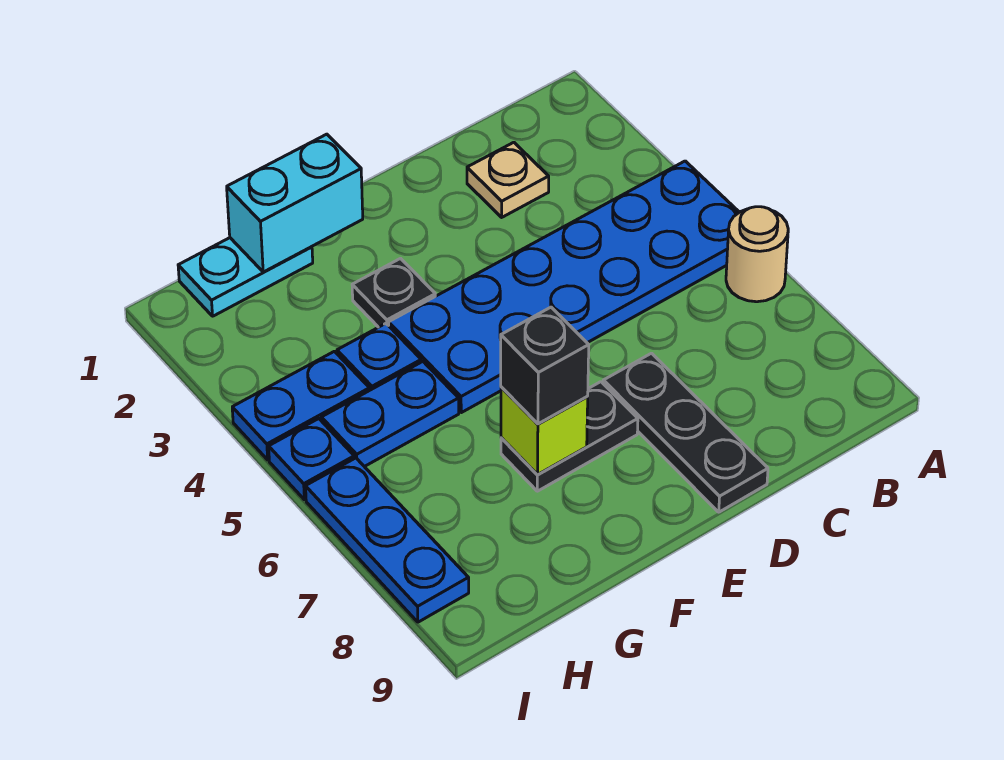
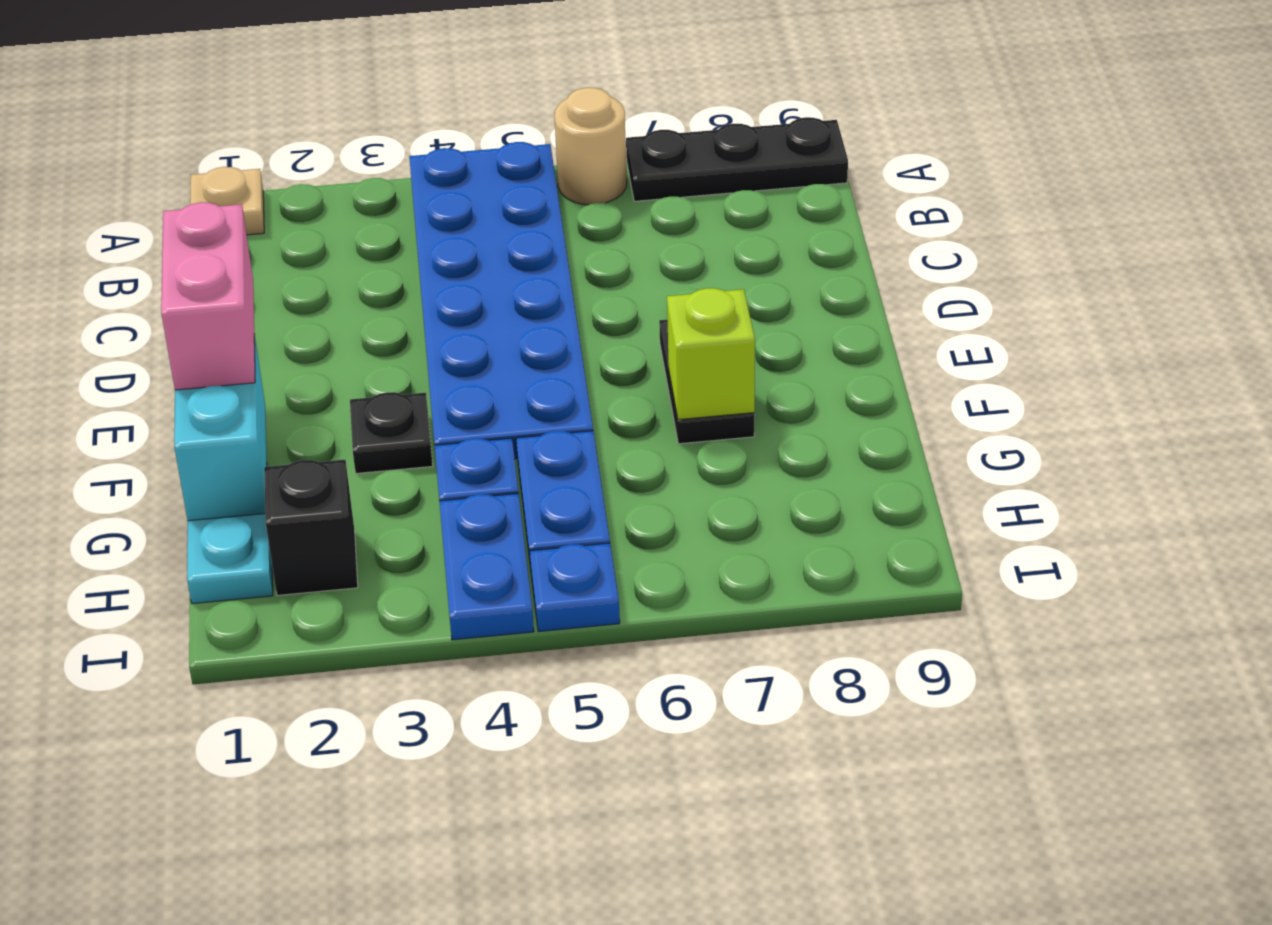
tan plate C2 level 1 -> tan plate A1 level 1
black plate D7:D9 level 1 -> black plate A7:A9 level 1
none -> pink brick E1:F1 level 3
black brick F7 level 3 -> black brick H2 level 1
blue plate I6:I8 level 1 -> none

